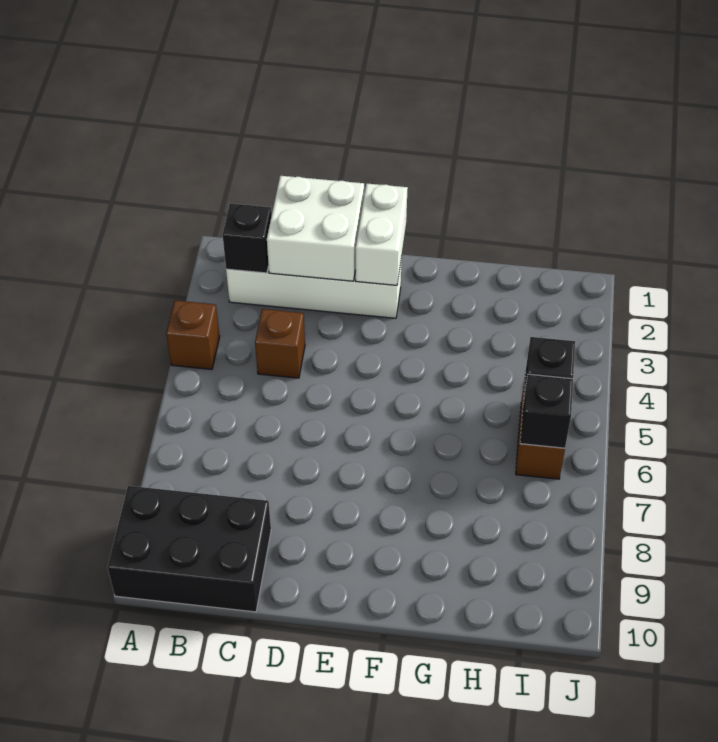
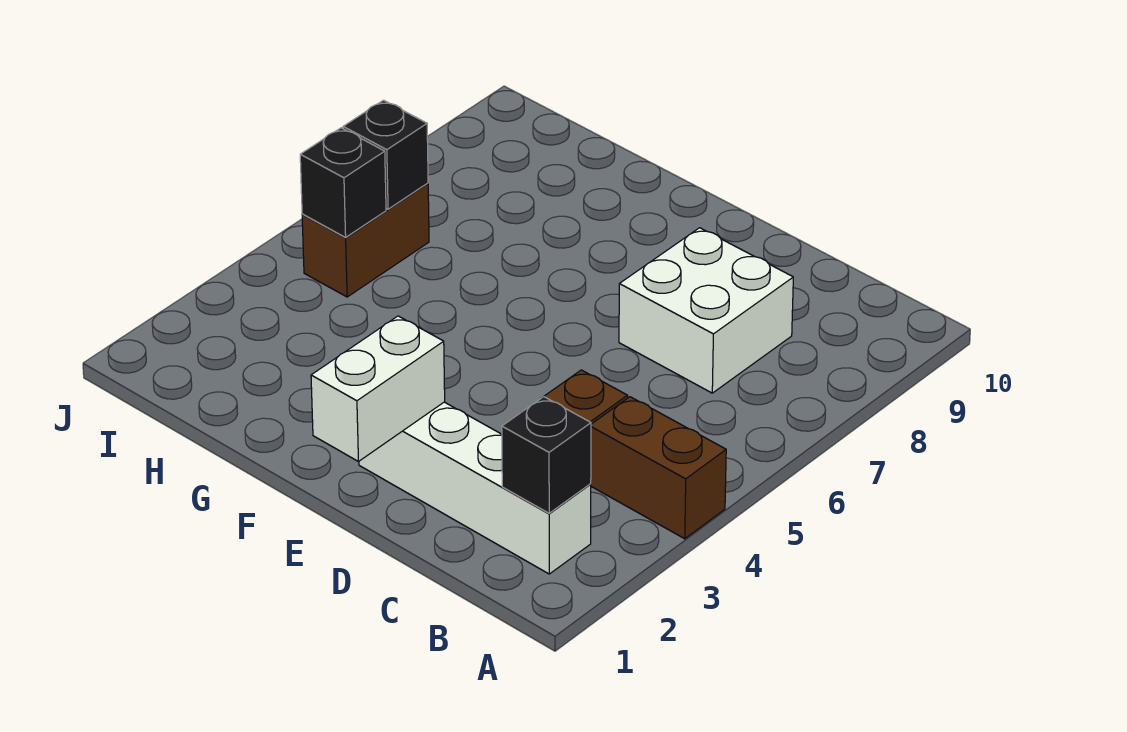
brown brick A4 level 1 -> brown brick A4:B4 level 1
black brick A9:C10 level 1 -> none
white brick C1:D2 level 2 -> white brick C7:D8 level 1

